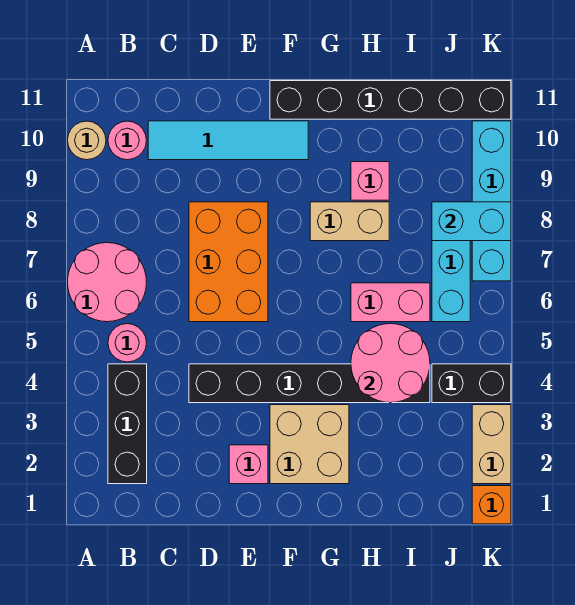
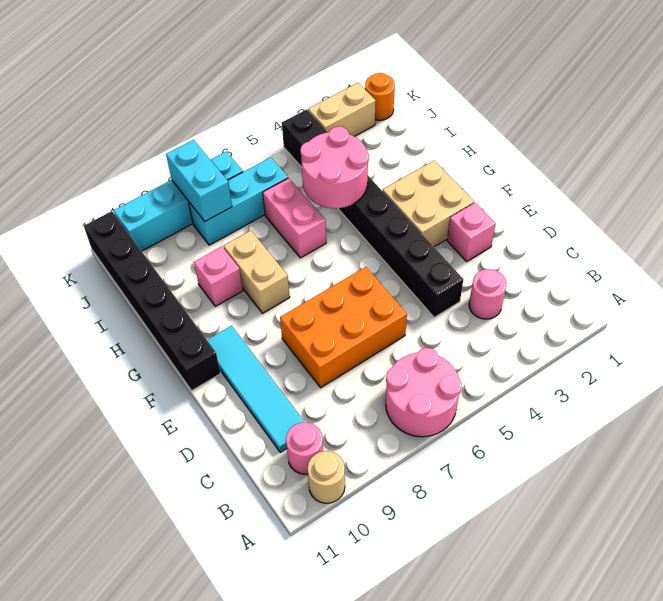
black brick B2:B4 level 1 -> none
pink round brick B5 level 1 -> pink round brick C3 level 1
orange brick K1 level 1 -> orange round brick K1 level 1

